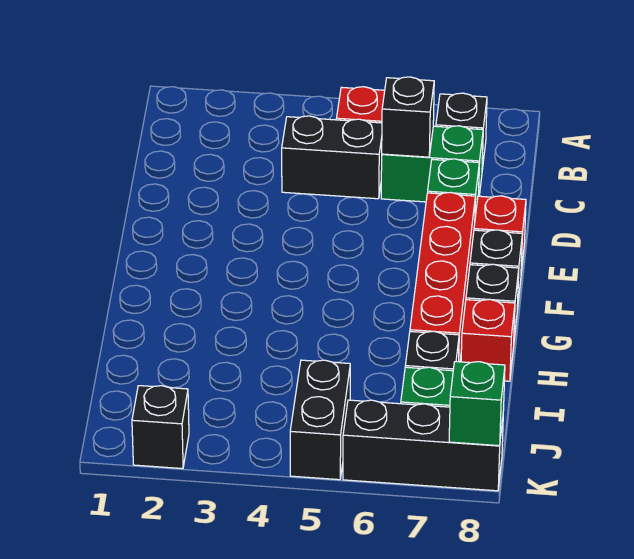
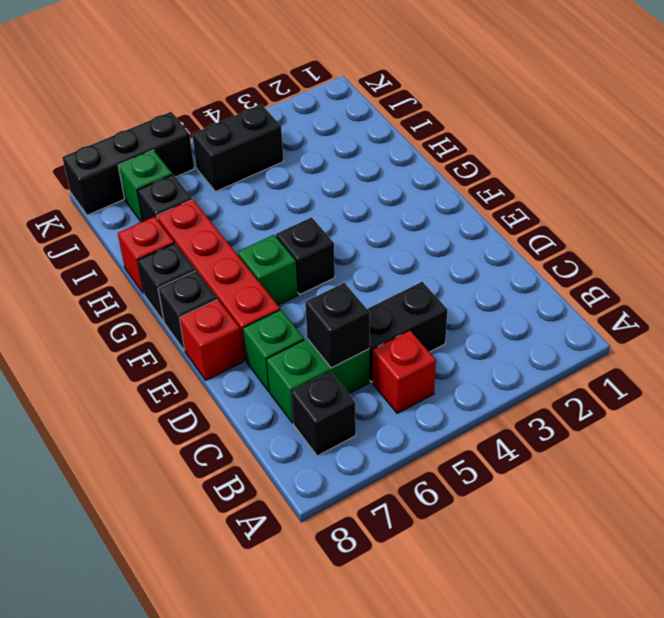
black brick J5:K5 level 1 -> black brick J4:J5 level 1
black brick K2 level 1 -> black brick F5 level 1
green brick K8 level 2 -> green brick F6 level 1

